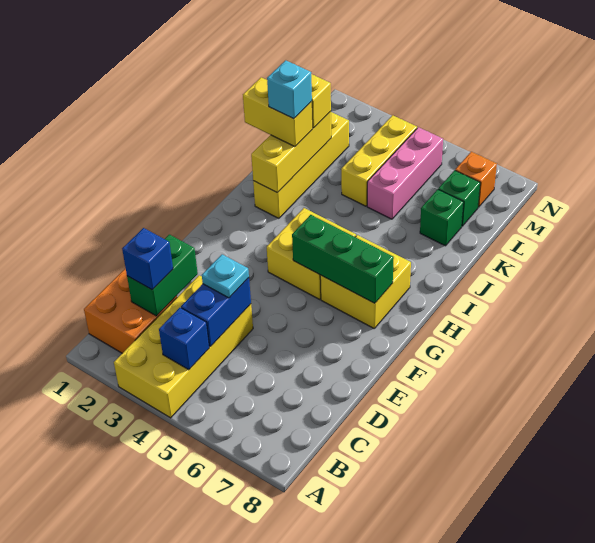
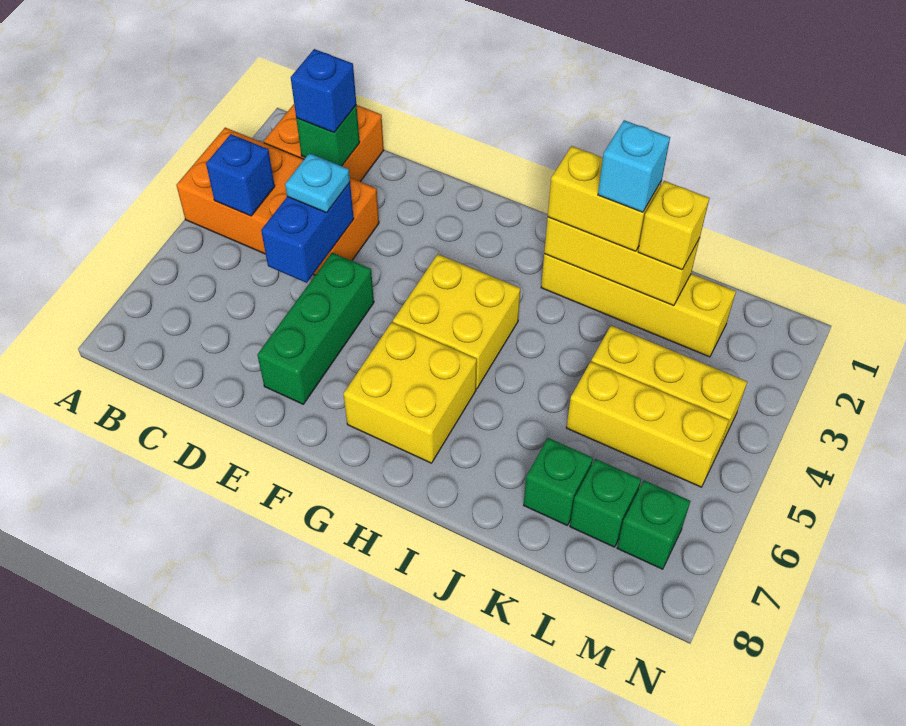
yellow brick A3:D4 level 1 -> orange brick A3:D4 level 1
green brick C2:D2 level 2 -> green brick C2 level 2
blue brick C4:D4 level 2 -> blue brick D4:D5 level 2
green brick G5:G7 level 2 -> green brick E5:E7 level 1
yellow brick J1:J2 level 3 -> yellow brick I2:J2 level 3
pink brick K5:M5 level 1 -> yellow brick K5:M5 level 1
orange brick M7 level 1 -> green brick M7 level 1

